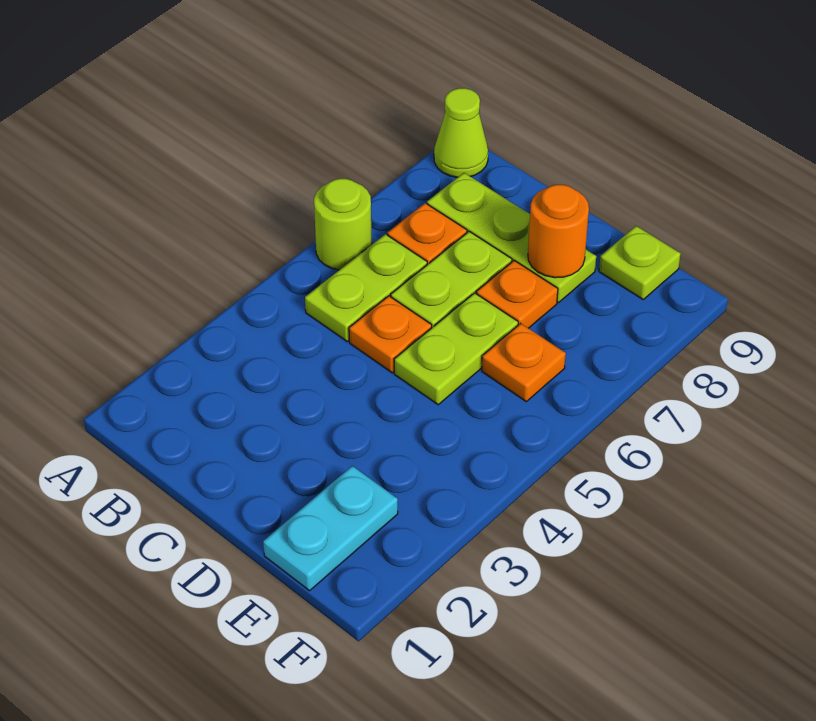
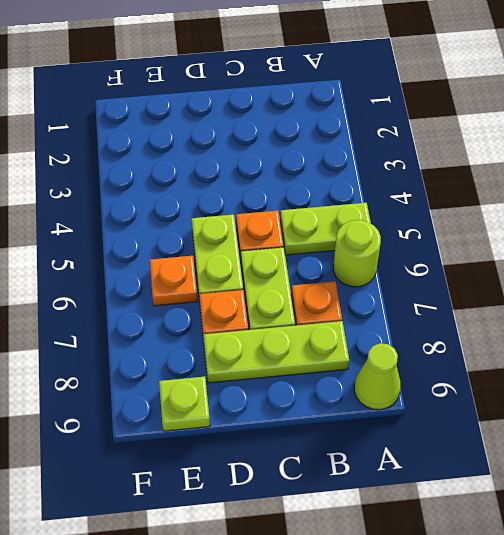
lime plate B5:B6 level 1 -> lime plate A5:B5 level 1
orange round brick D8 level 2 -> none
cyan plate E1:E2 level 1 -> none

